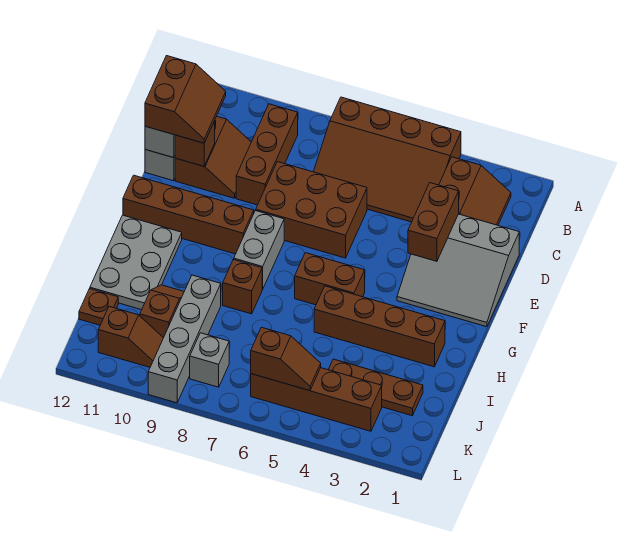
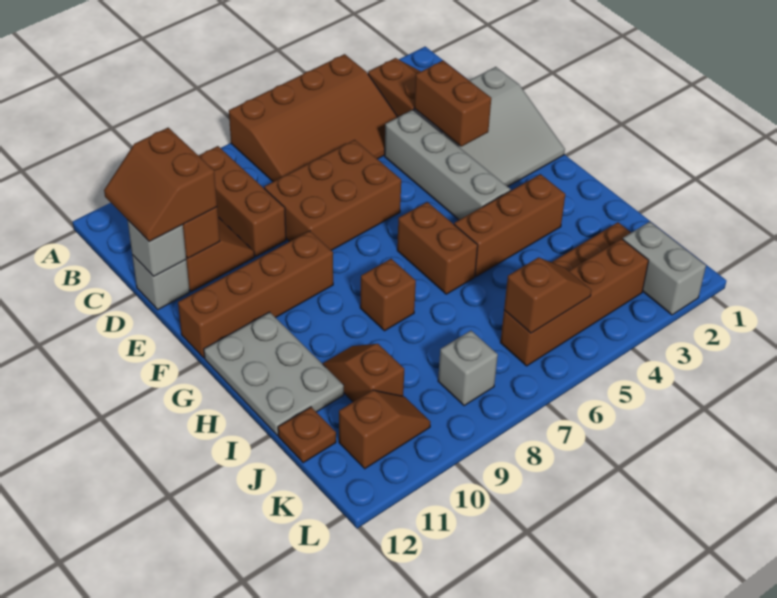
brown slope C11:D12 level 3 top 12 -> brown slope C11:D12 level 3 top 11
grey brick F8:G8 level 1 -> grey brick K2:L2 level 1
brown brick G5:G6 level 1 -> brown brick G6:H6 level 1
brown brick H2:H5 level 1 -> brown brick H3:H5 level 1
grey brick I9:L9 level 1 -> grey brick D4:G4 level 1

